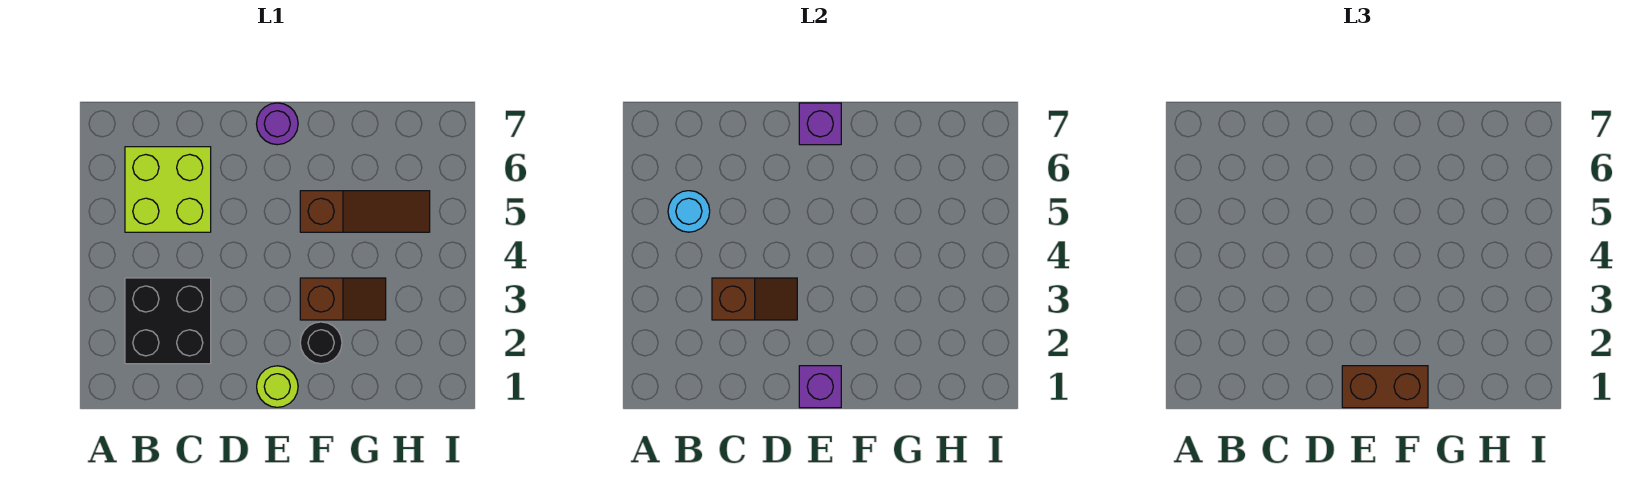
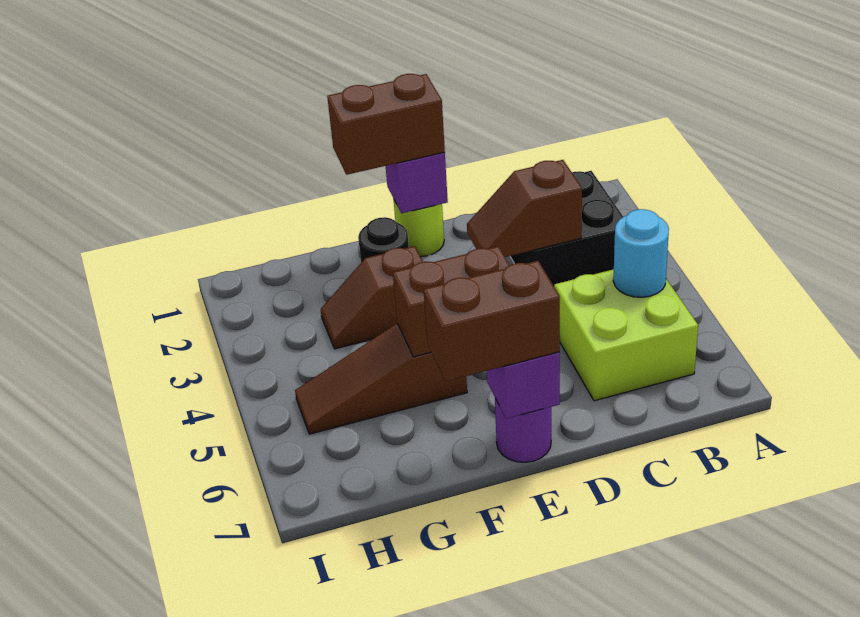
none -> brown brick E5:F5 level 2
none -> brown brick E7:F7 level 3

